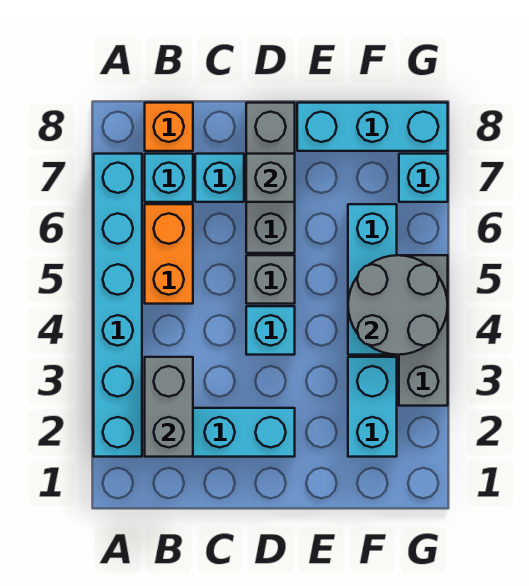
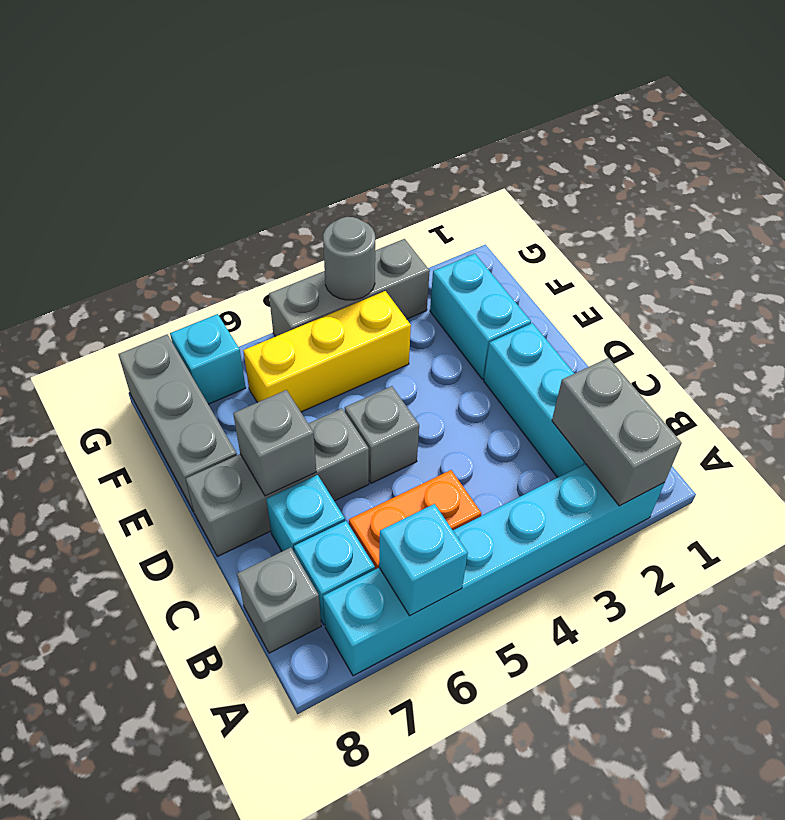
grey brick B2:B3 level 2 -> grey brick A2:B2 level 2
orange brick B8 level 1 -> grey brick B8 level 1
cyan brick D4 level 1 -> cyan brick A6 level 2
cyan brick E8:G8 level 1 -> grey brick E8:G8 level 1
cyan brick F2:F3 level 1 -> cyan brick E2:F2 level 1
cyan brick F4:F6 level 1 -> yellow brick F4:F6 level 1
grey round brick F4:G5 level 2 -> grey round brick G4 level 2

